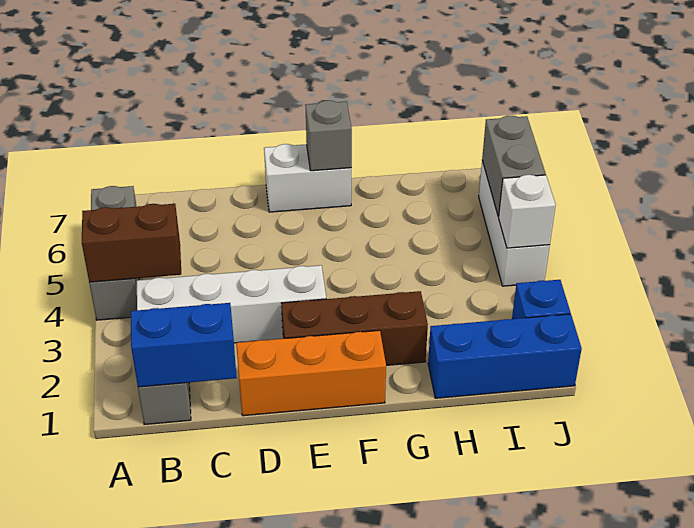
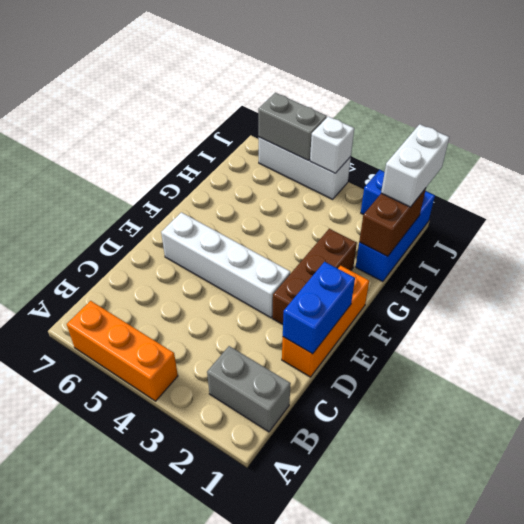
grey brick A4:A6 level 1 -> orange brick A4:A6 level 1
brown brick A4:B4 level 2 -> brown brick H1:I1 level 2
blue brick B1:C1 level 2 -> blue brick D1:E1 level 2
white brick B3:E3 level 1 -> white brick E3:E6 level 1
white brick E7:F7 level 1 -> white brick I1:J1 level 3
grey brick F7 level 2 -> none

